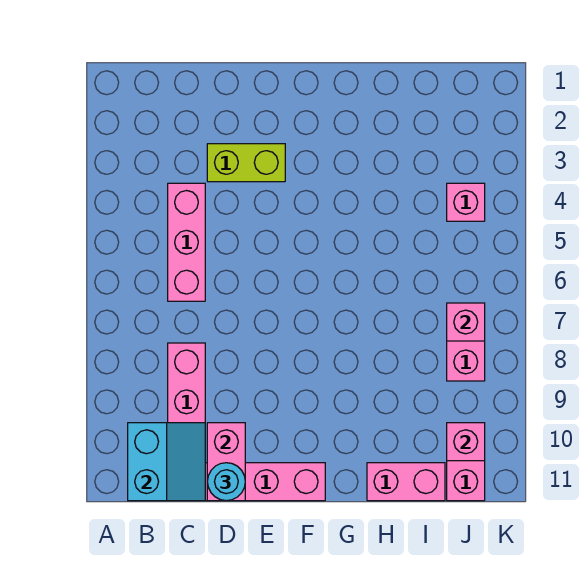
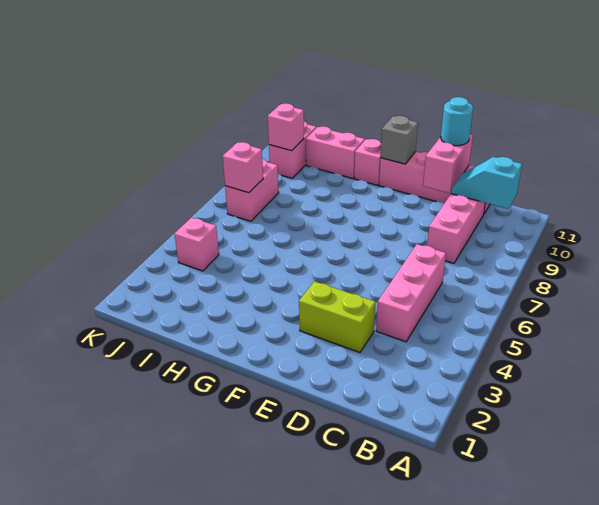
cyan slope B10:C11 level 2 top B -> cyan slope B10:C10 level 2 top B
none -> grey brick F11 level 2
none -> pink brick G11 level 1

